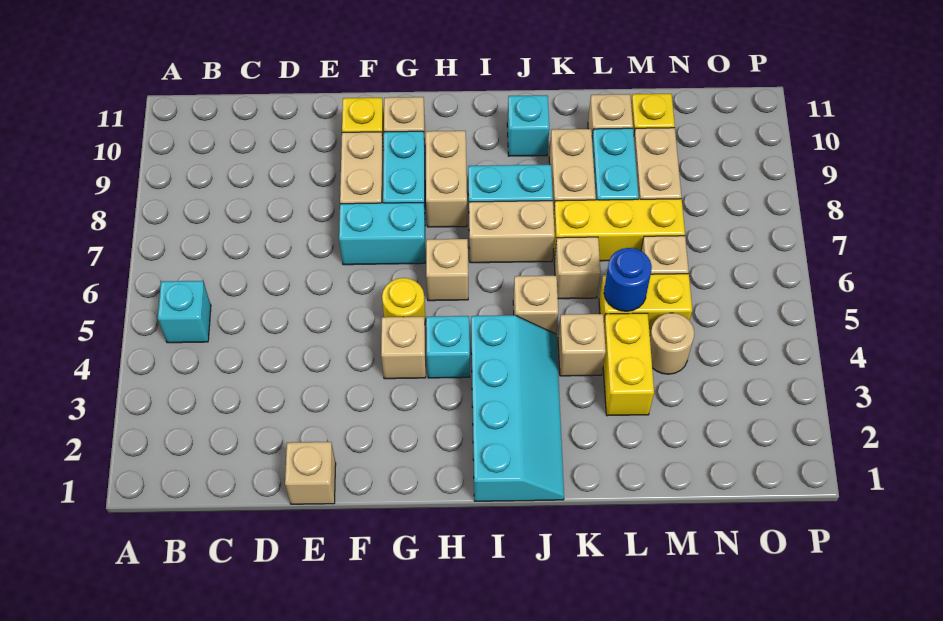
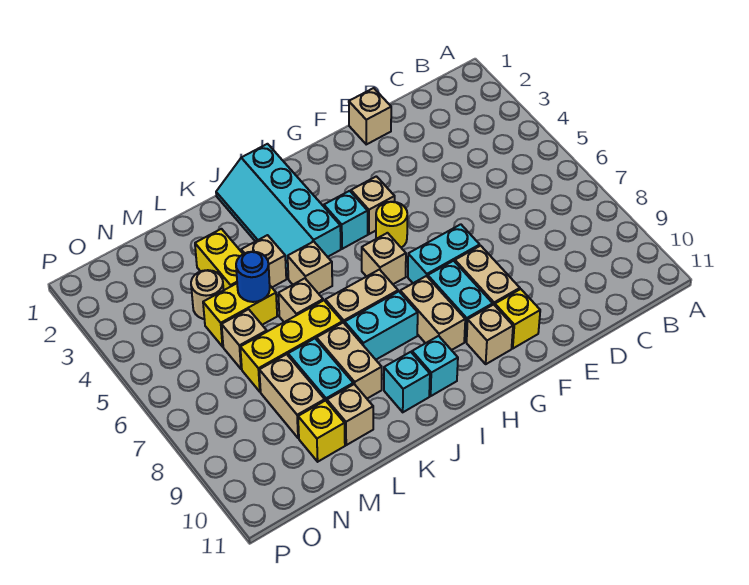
cyan brick B5 level 1 -> cyan brick I10 level 1

